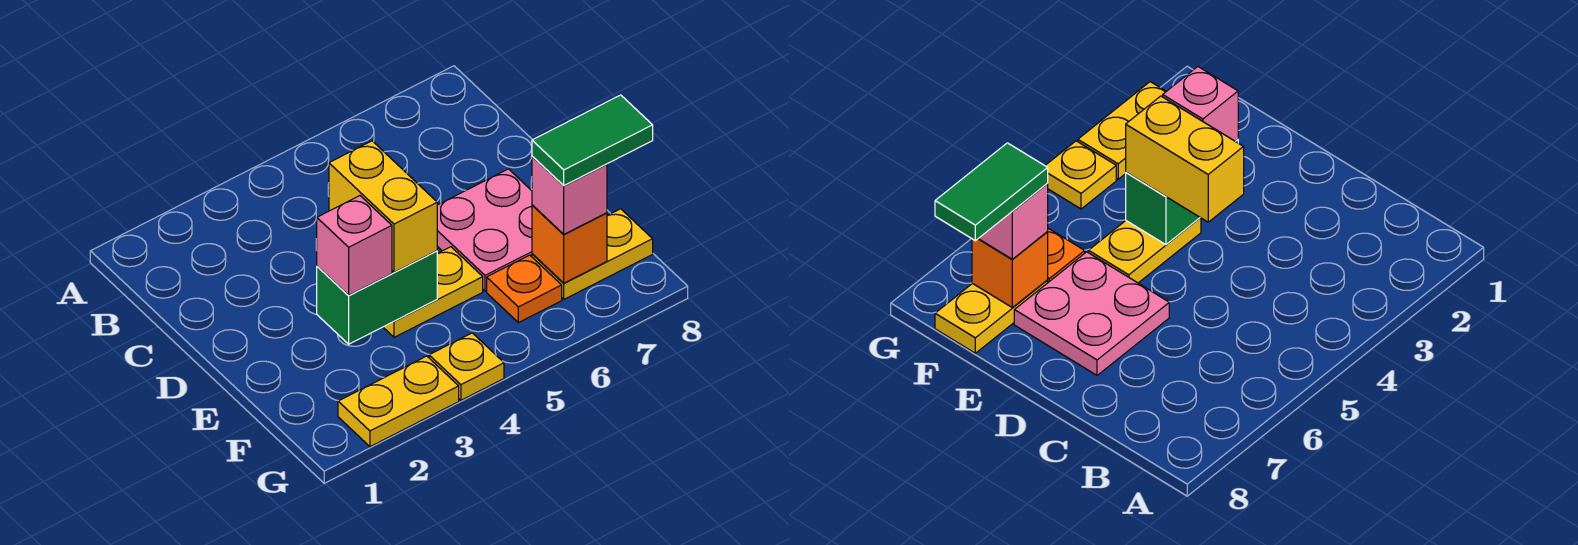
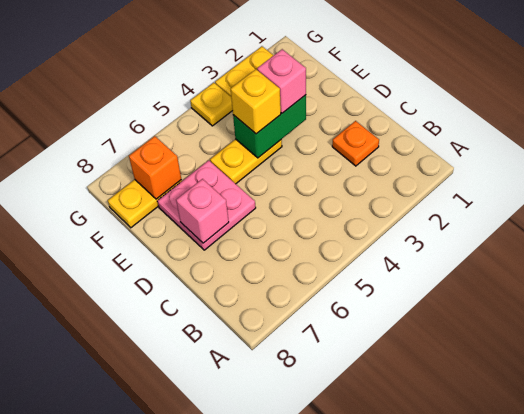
yellow brick D4:E4 level 3 -> yellow brick E4 level 3
orange plate F6 level 1 -> orange plate C2 level 1
pink brick F7 level 3 -> pink brick D7 level 2
green tile F7:F8 level 4 -> none

